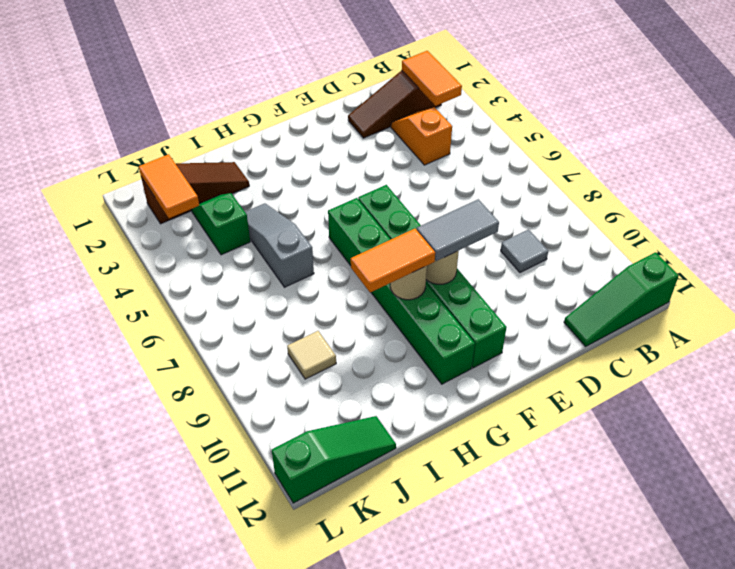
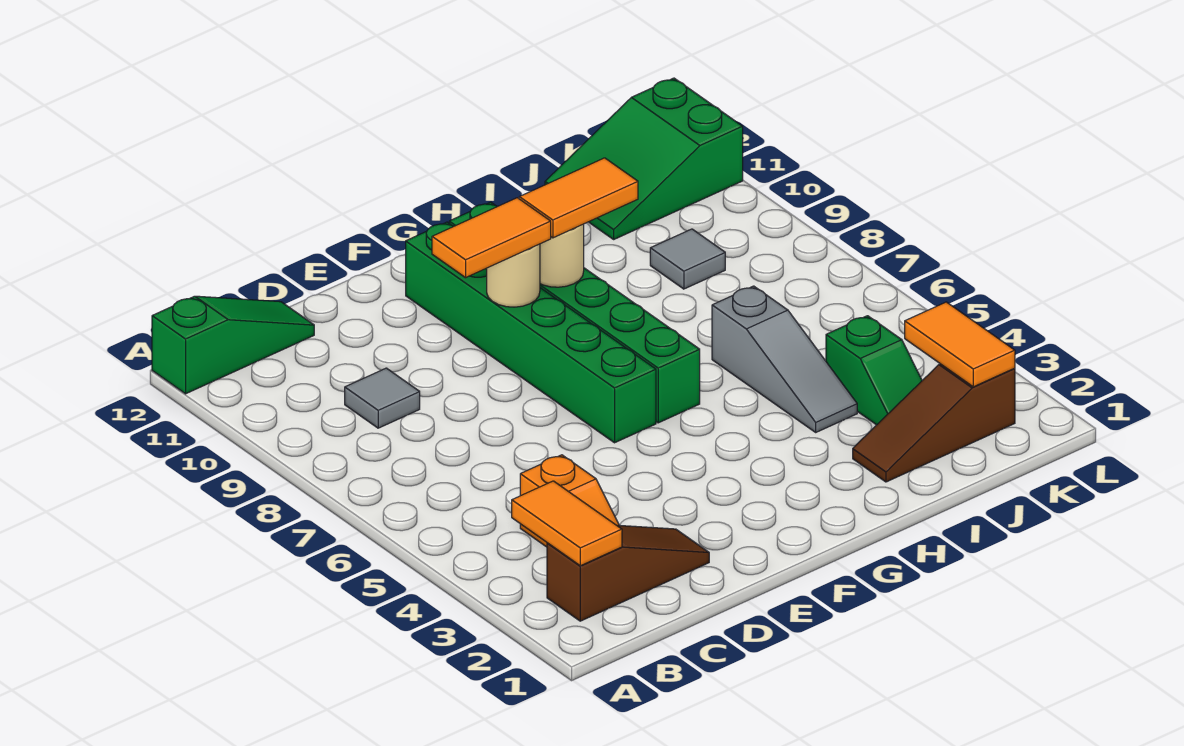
grey tile E9:F9 level 3 -> orange tile E9:F9 level 3
tan tile J9 level 1 -> grey tile J9 level 1
green slope J12:L12 level 1 top L -> green slope J11:L12 level 1 top L

